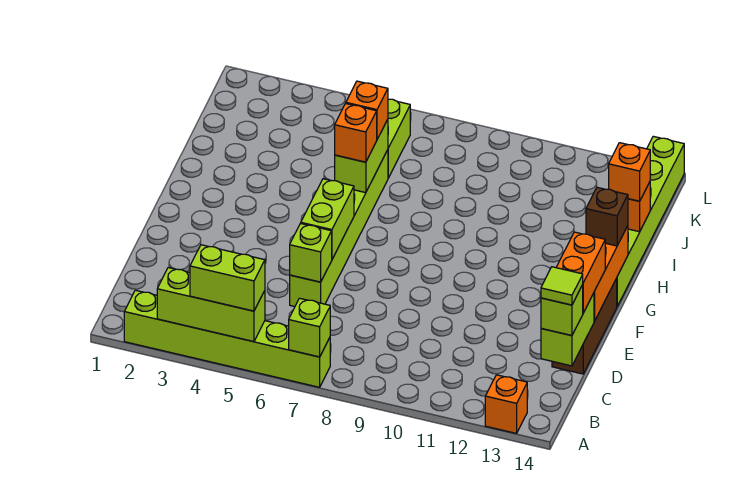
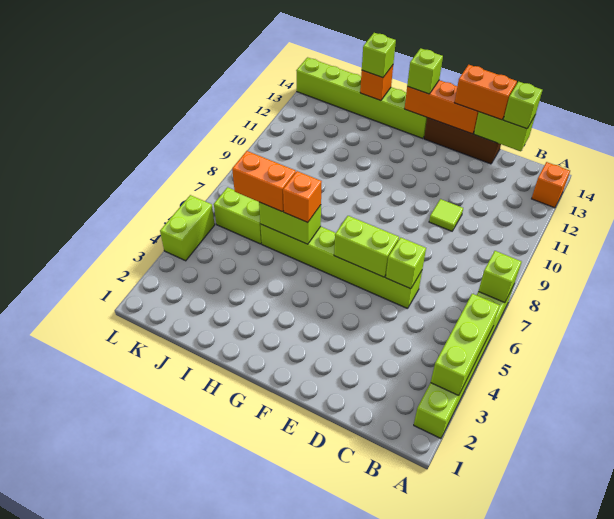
lime brick A4:A5 level 3 -> lime brick L4:L5 level 1
lime tile C14 level 4 -> lime tile D10 level 1
brown brick G14 level 3 -> lime brick G14 level 3
orange brick I6 level 3 -> orange brick I6:J6 level 3
orange brick I14 level 3 -> lime brick I14 level 3

